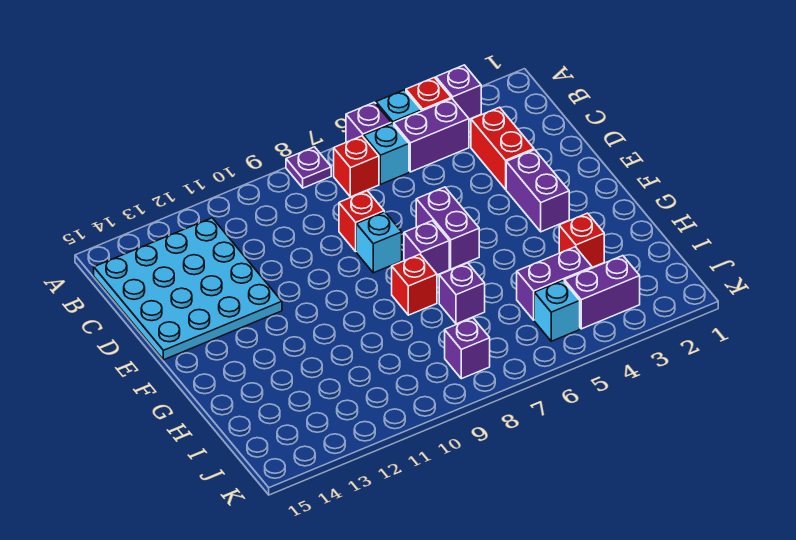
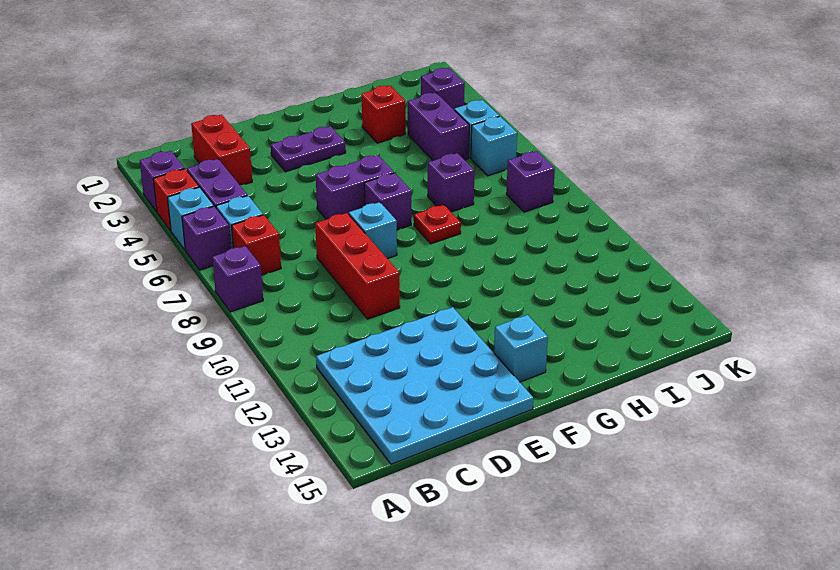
purple plate A8 level 1 -> purple brick A8 level 1
red brick C3:D3 level 1 -> red brick C2:C3 level 1
red brick D8 level 1 -> red brick D8:D10 level 1
purple brick E3:F3 level 1 -> purple plate E3:F3 level 1
none -> cyan brick F14 level 1
red brick G8 level 1 -> red plate G8 level 1
purple brick J3:J4 level 1 -> purple brick J3 level 1
none -> cyan brick J6 level 1

